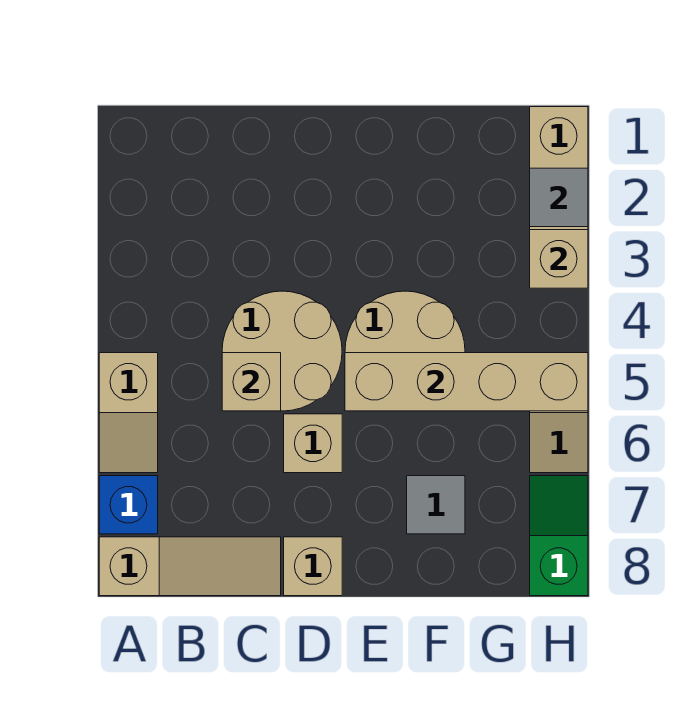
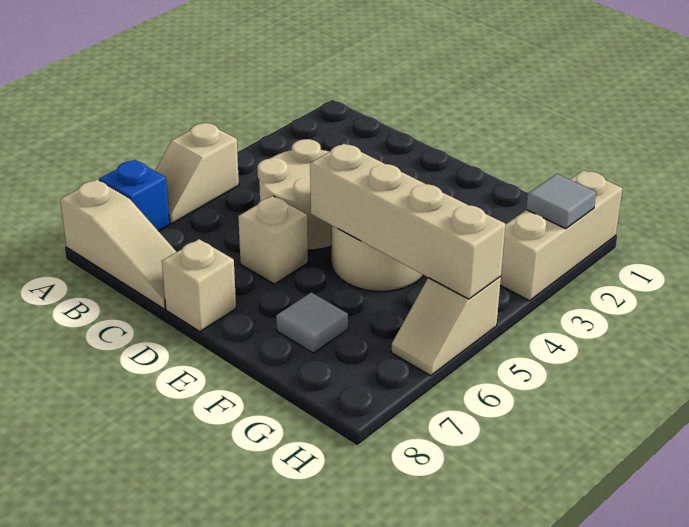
tan brick C5 level 2 -> none
tan brick H3 level 2 -> none
green slope H7:H8 level 1 top 8 -> none

